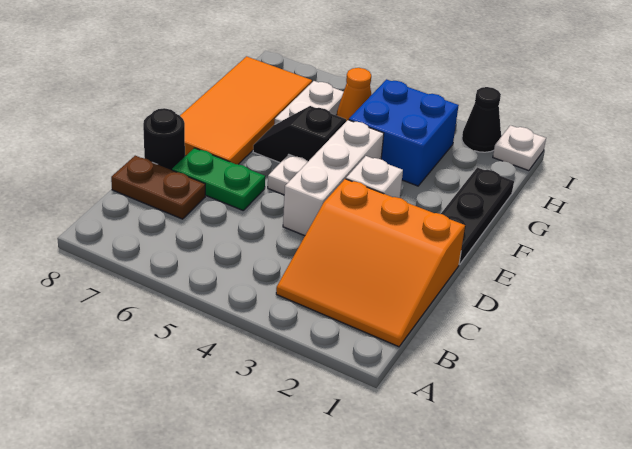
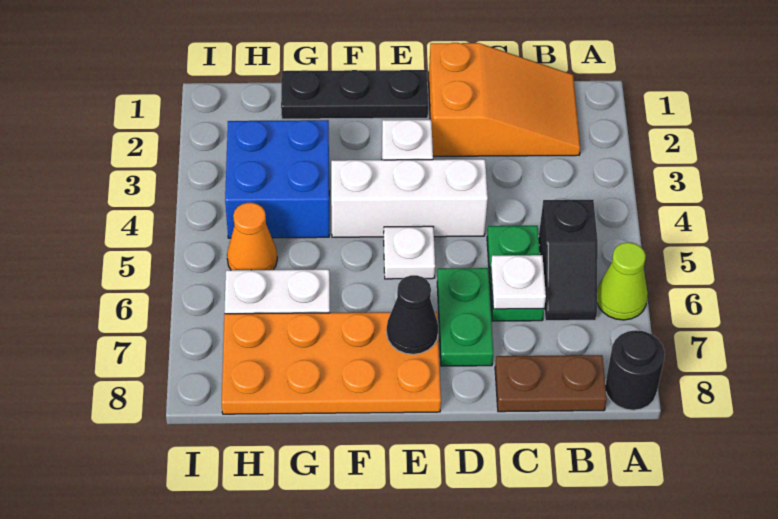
none -> lime cone A6 level 1
orange slope B1:D3 level 1 top D -> orange slope B1:D2 level 1 top D
none -> green plate C5:C6 level 1
brown plate C7:C8 level 1 -> brown plate B8:C8 level 1
black round brick D8 level 1 -> black round brick A8 level 1
orange tile E7:H8 level 1 -> orange plate E7:H8 level 1
black slope F5:F6 level 1 top 5 -> black slope B5:B6 level 1 top 5
white plate I1 level 1 -> white plate C6 level 2
black cone I2 level 1 -> black cone E7 level 2

